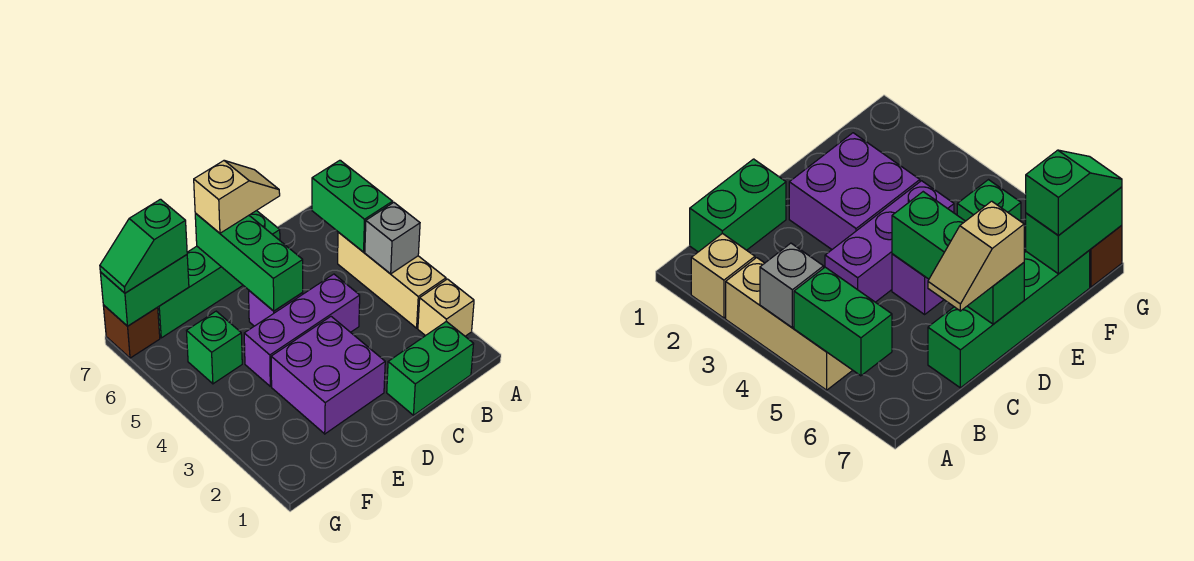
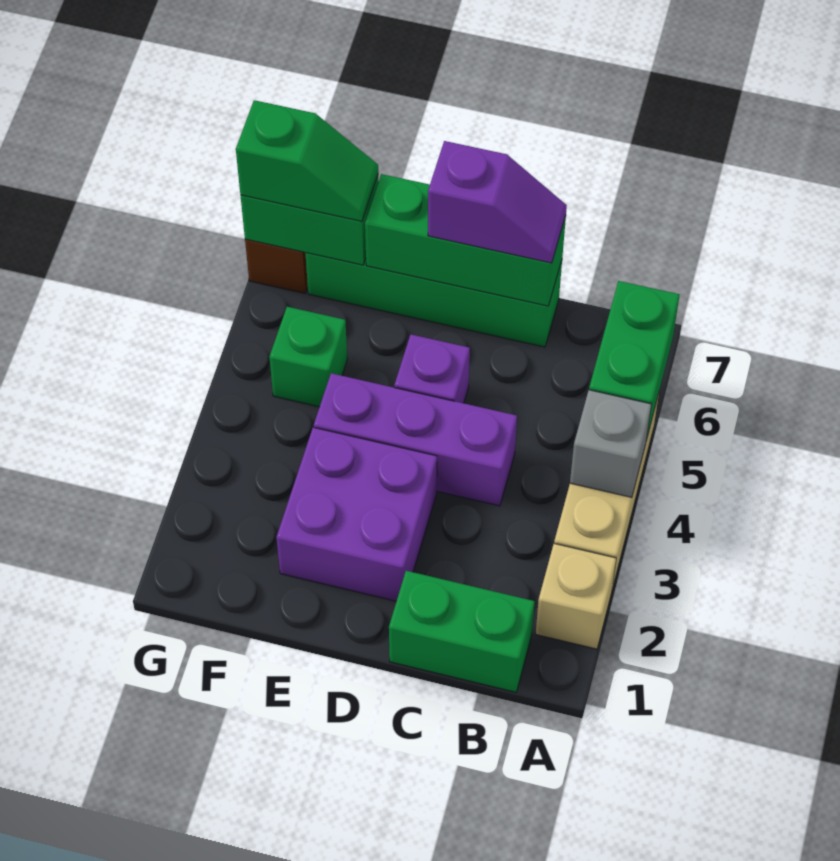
tan slope C7:D7 level 3 top D -> purple slope C7:D7 level 3 top D
green brick D5:D7 level 2 -> green brick C7:E7 level 2
green slope F7:G7 level 3 top F -> green slope F7:G7 level 3 top G

